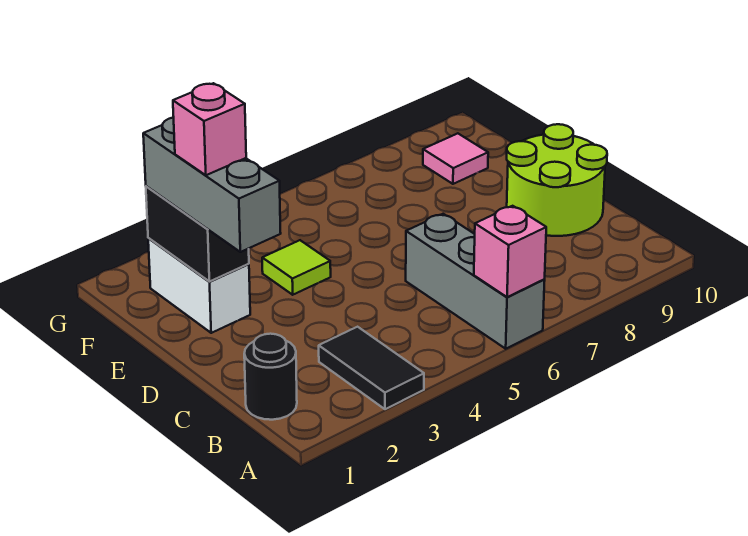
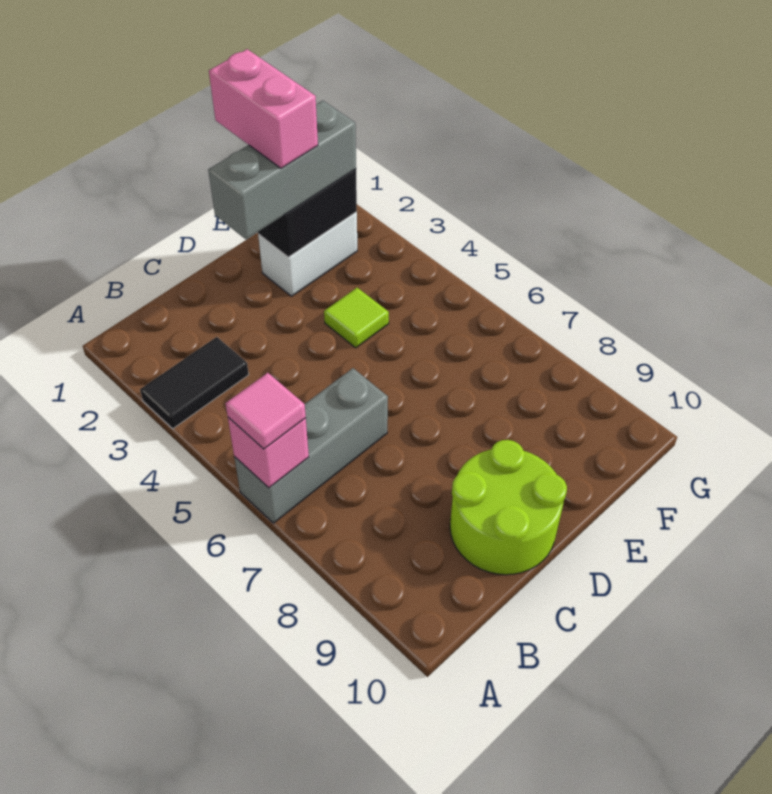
black round brick B1 level 1 -> none
pink brick E2 level 4 -> pink brick E1:E2 level 4
pink tile F9 level 1 -> pink tile A6 level 3

